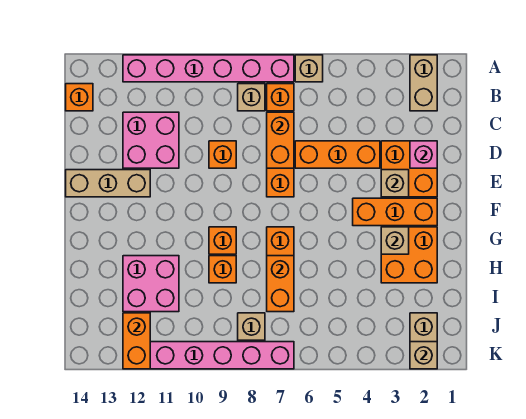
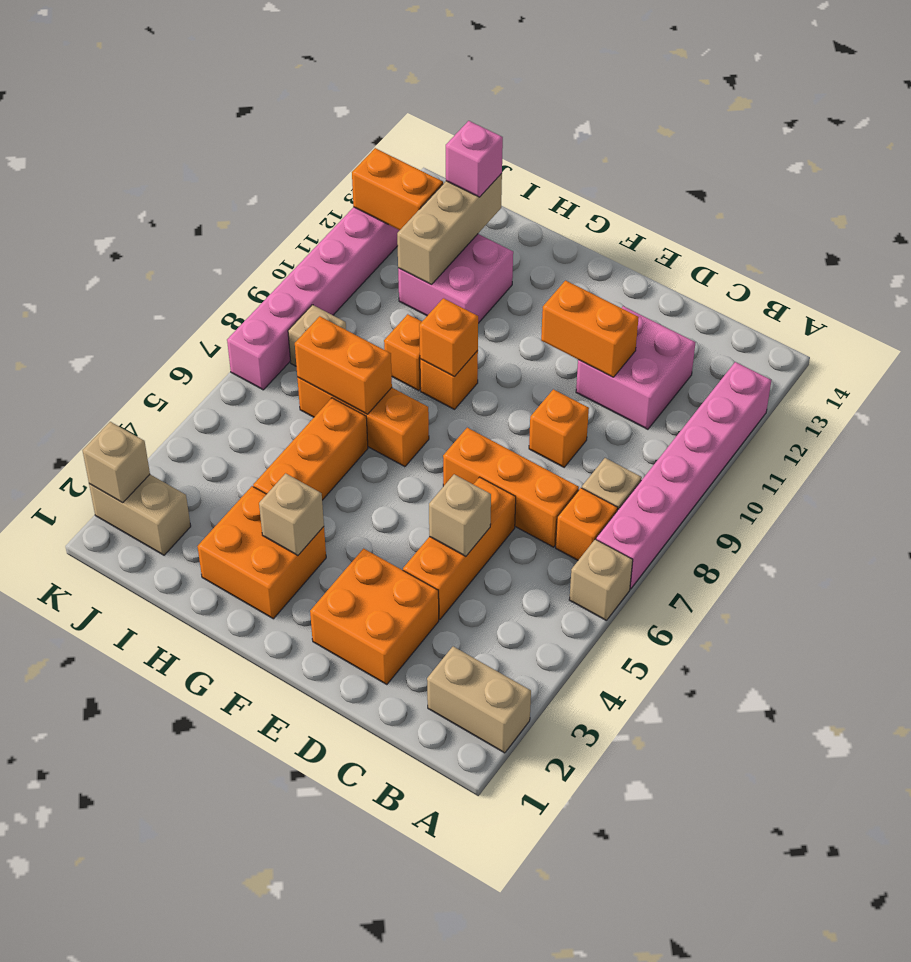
orange brick B14 level 1 -> orange brick G9 level 2
orange brick C7:D7 level 2 -> orange brick D11:E11 level 2
pink brick D2 level 2 -> pink brick I13 level 3
tan brick E3 level 2 -> tan brick D5 level 2
tan brick E12:E14 level 1 -> tan brick I11:I13 level 2
orange brick F2:F4 level 1 -> orange brick H4:H6 level 1

